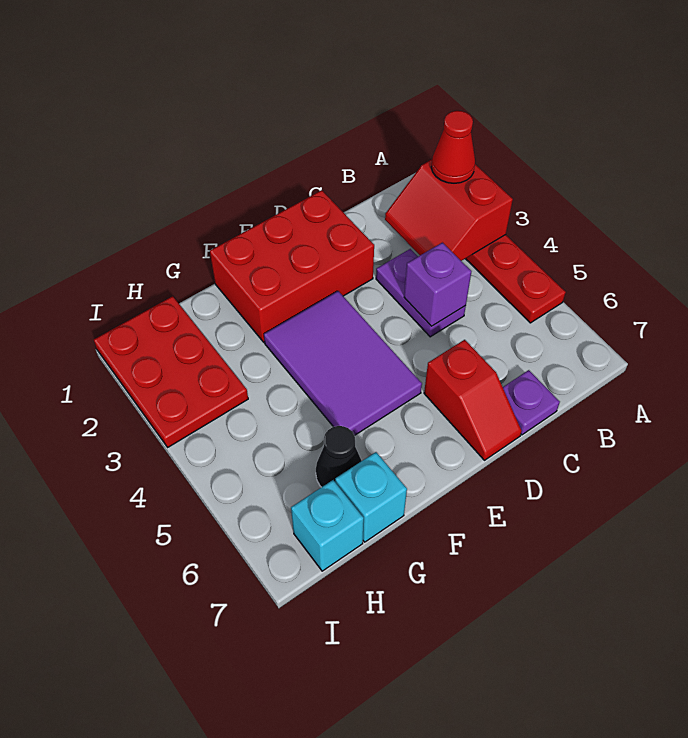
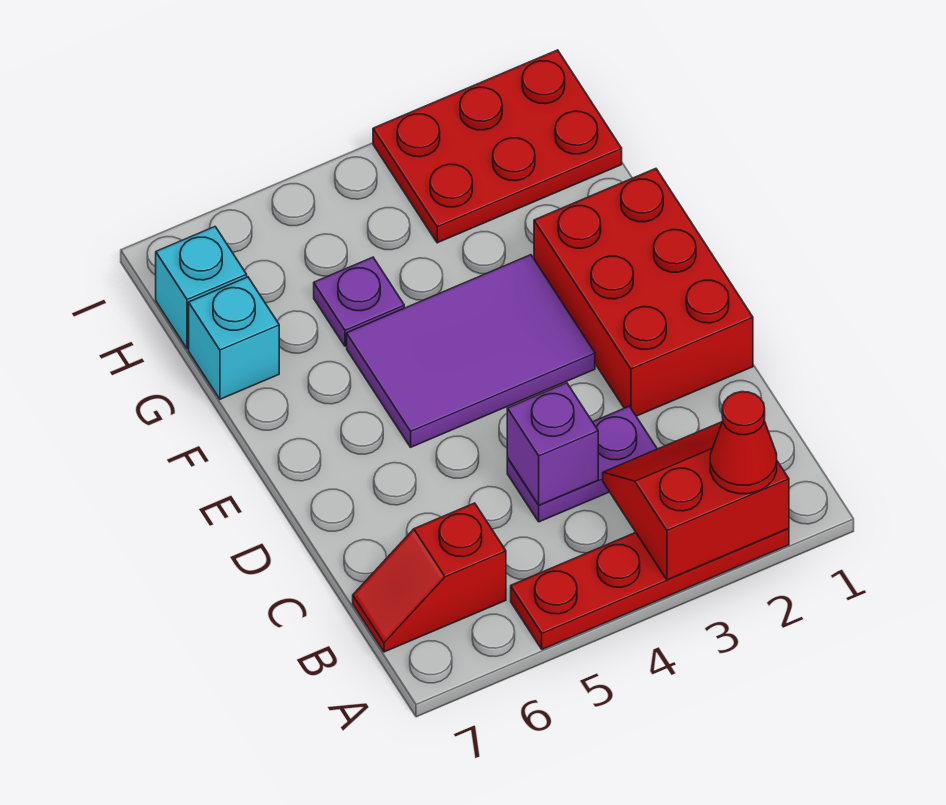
purple plate C7 level 1 -> purple plate G5 level 1
red slope D6:D7 level 1 top 6 -> red slope B6:B7 level 1 top 6
black cone G6 level 1 -> none

